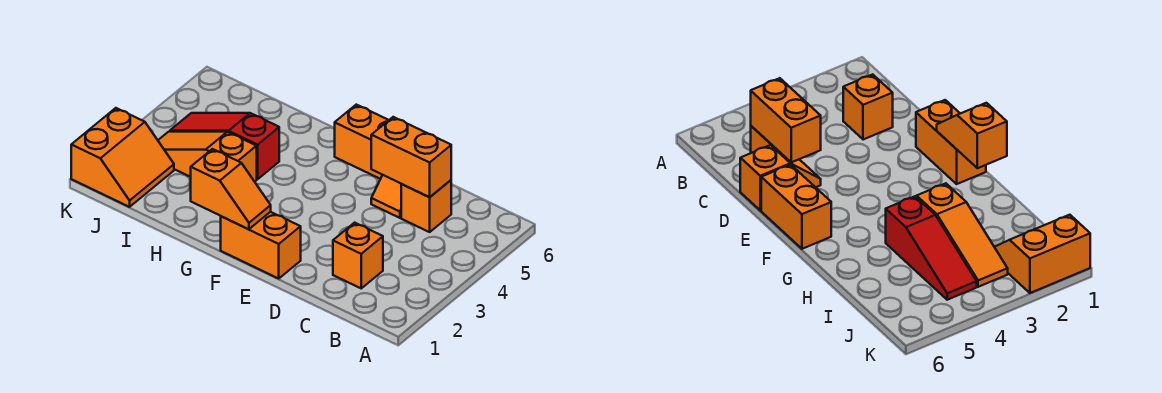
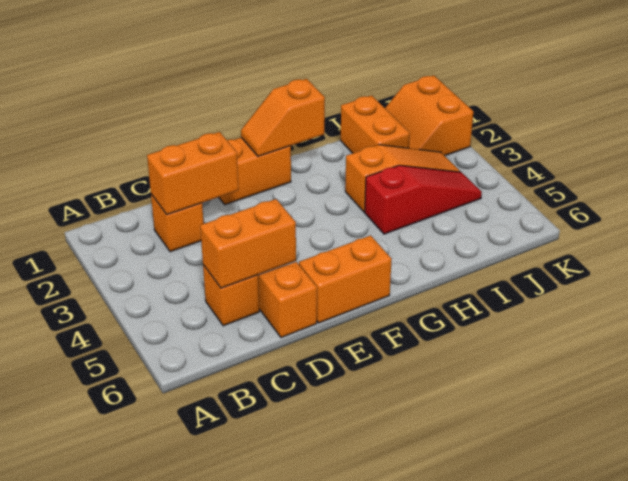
none -> orange brick C2:D2 level 2
none -> orange brick I1:I2 level 1

